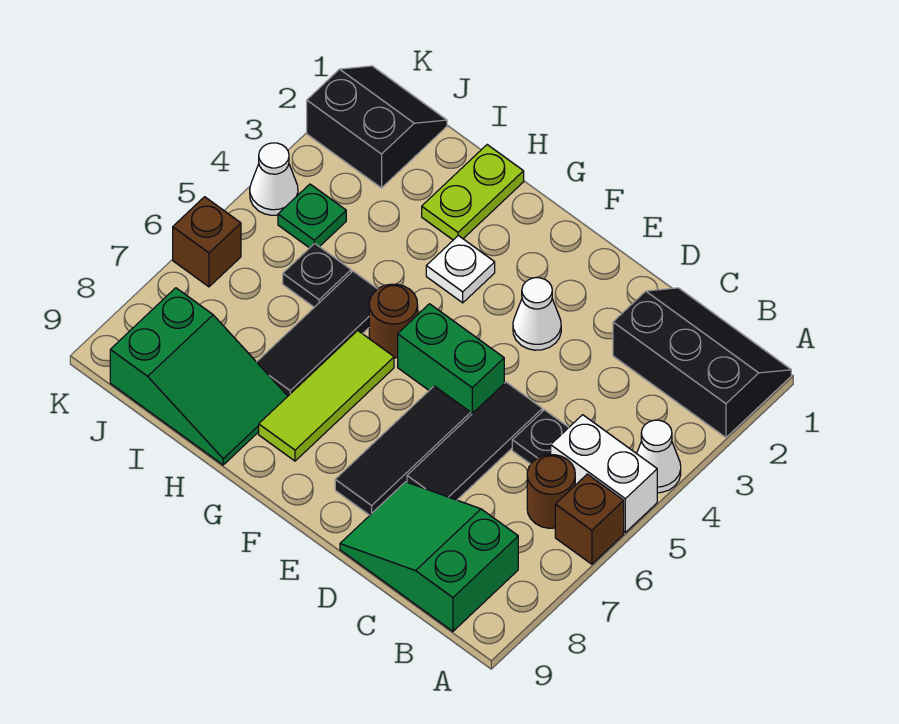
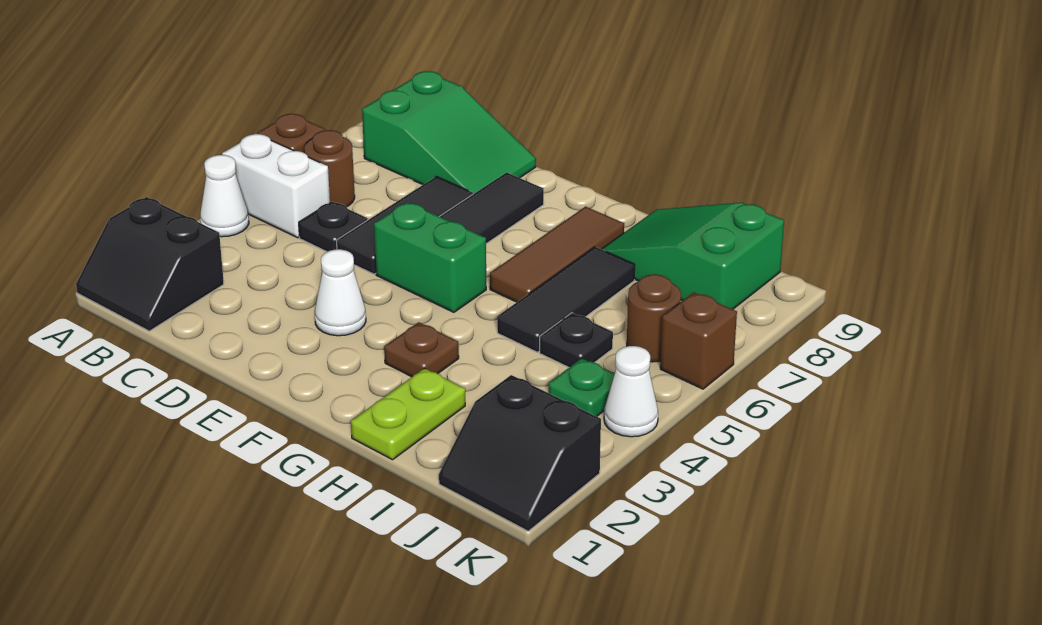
black slope A1:C2 level 1 top 2 -> black slope A1:B2 level 1 top 2
white plate G3 level 1 -> brown plate G3 level 1
brown round brick G5 level 1 -> brown round brick J6 level 1
lime tile G6:G8 level 1 -> brown tile G6:G8 level 1

